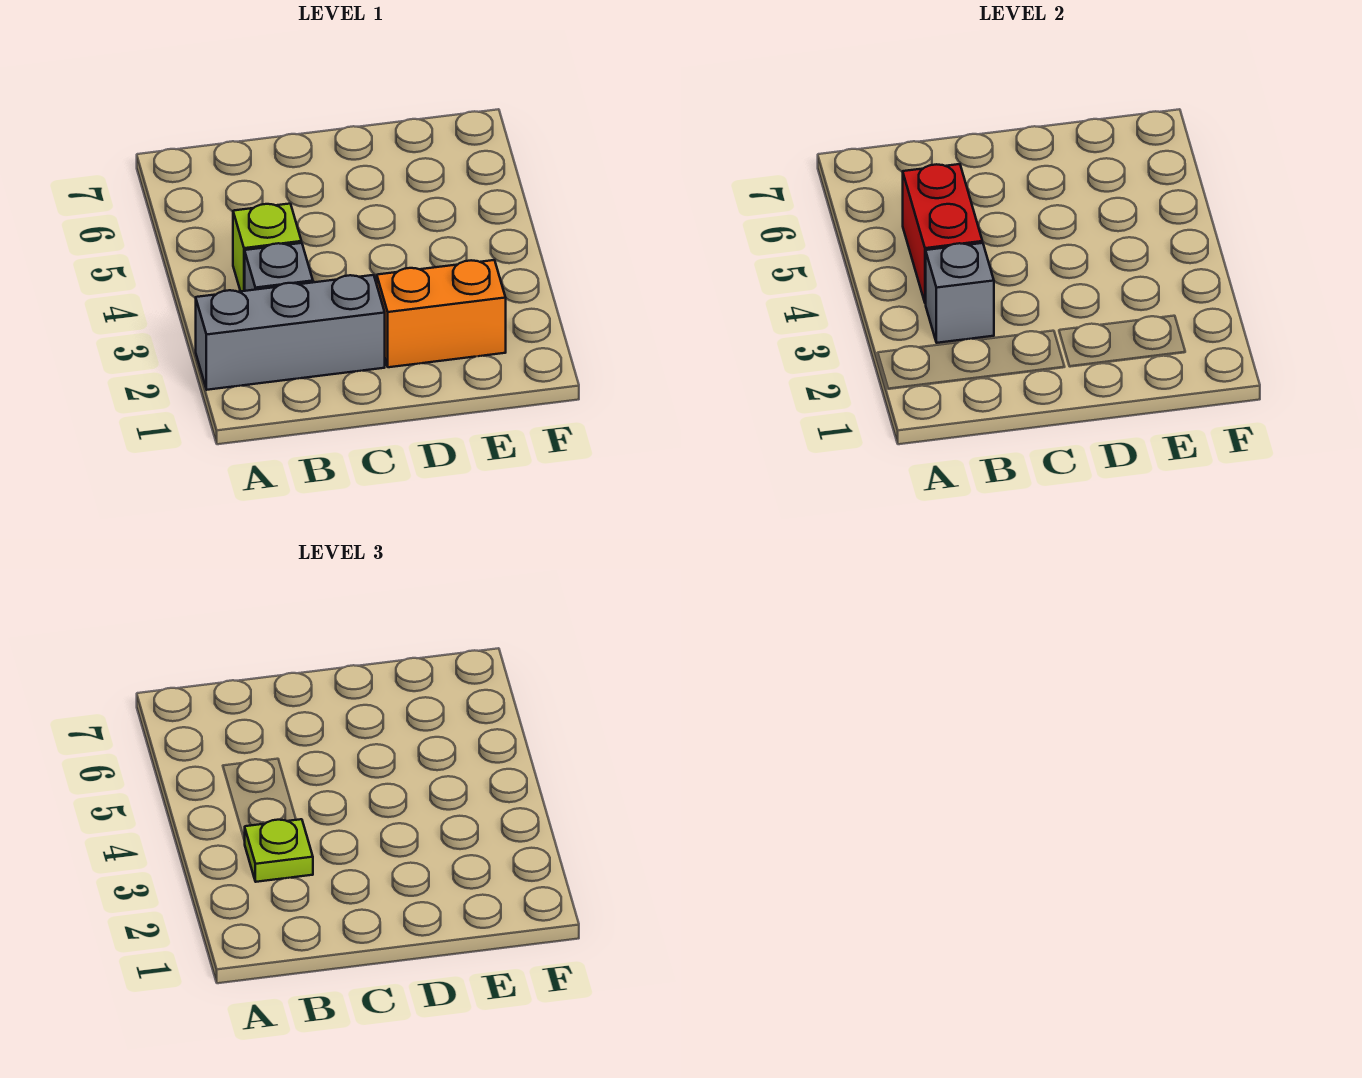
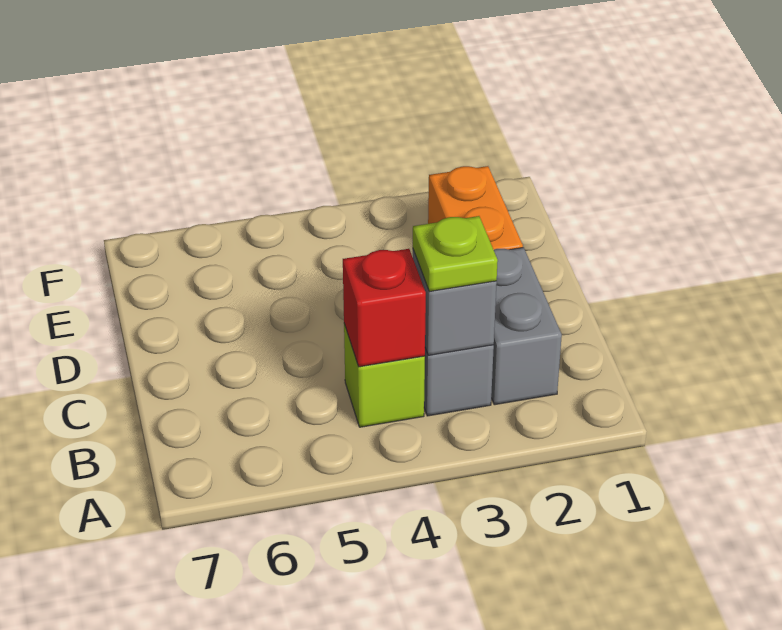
grey brick A2:C2 level 1 -> grey brick B2:C2 level 1
red brick B4:B5 level 2 -> red brick B4 level 2

